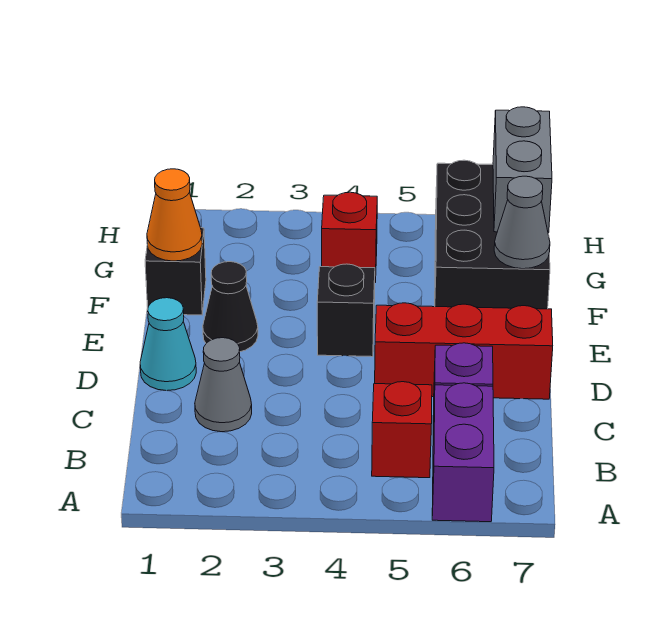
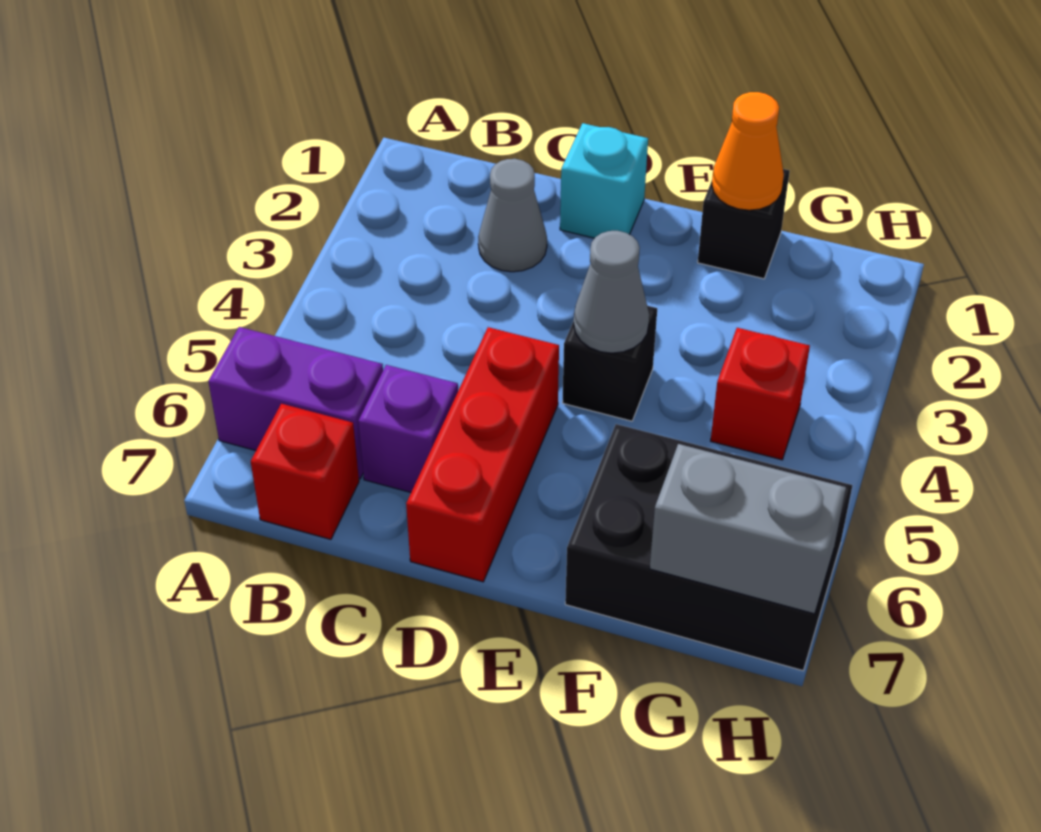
red brick B5 level 1 -> red brick B7 level 1
cyan cone D1 level 1 -> cyan brick D1 level 1
black cone E2 level 1 -> none
grey cone F7 level 2 -> grey cone E4 level 2

